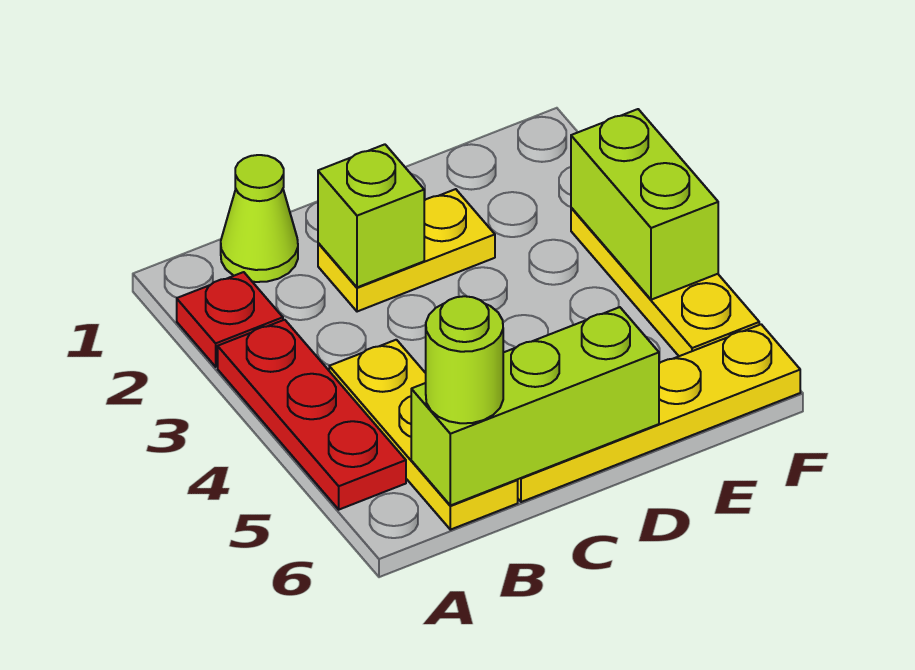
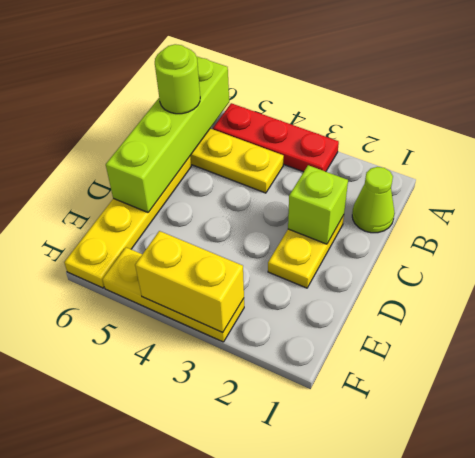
red plate A2 level 1 -> none
lime brick B6:D6 level 2 -> lime brick A6:D6 level 2
lime brick F3:F4 level 2 -> yellow brick F3:F4 level 2

